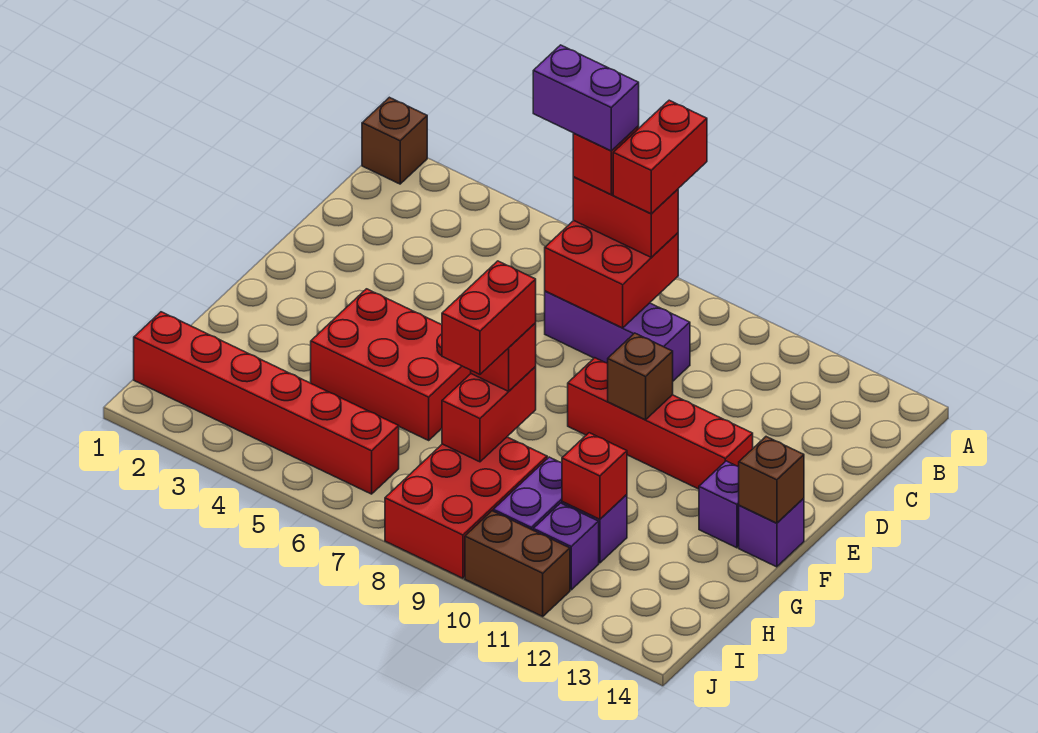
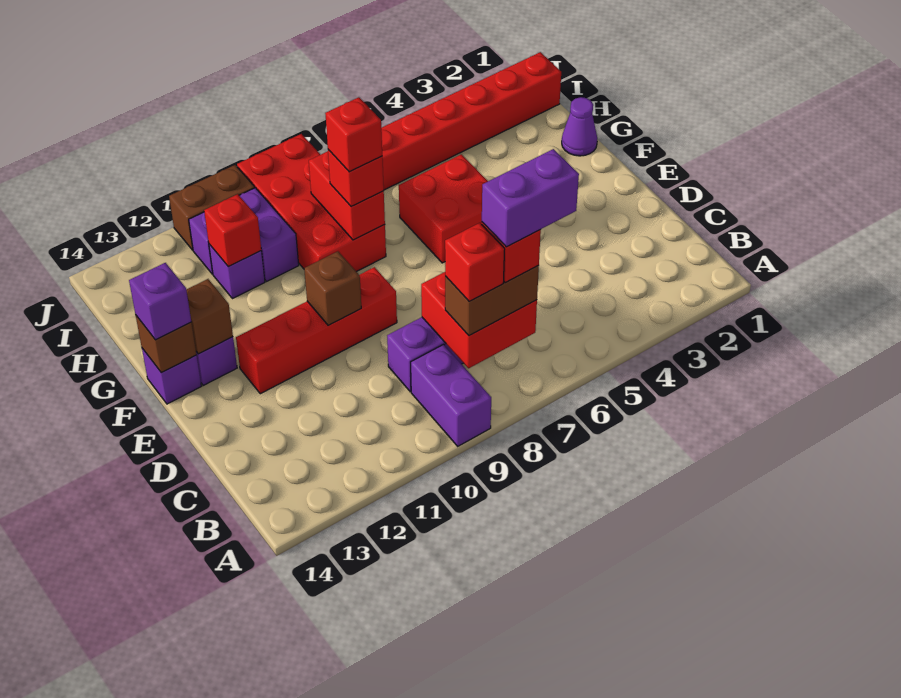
brown brick A1 level 1 -> brown brick F13 level 2
red brick A8:B8 level 4 -> red brick B8 level 4
none -> purple brick A9:B9 level 1
red brick B7:B8 level 3 -> brown brick B7:B8 level 3
red brick F4:G6 level 1 -> red brick F5:G6 level 1
none -> purple brick F14 level 3
none -> purple cone G1 level 1
red brick G8:H8 level 4 -> red brick G8 level 4
red brick H8:J9 level 1 -> red brick G8:J9 level 1

